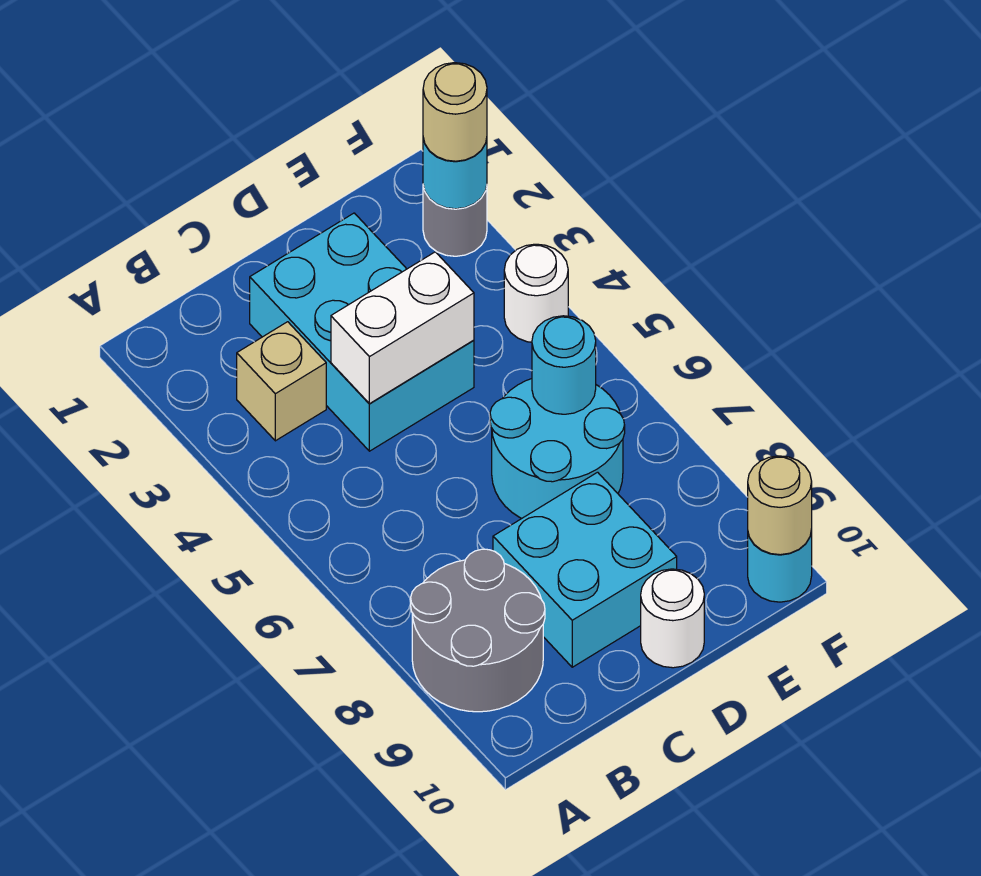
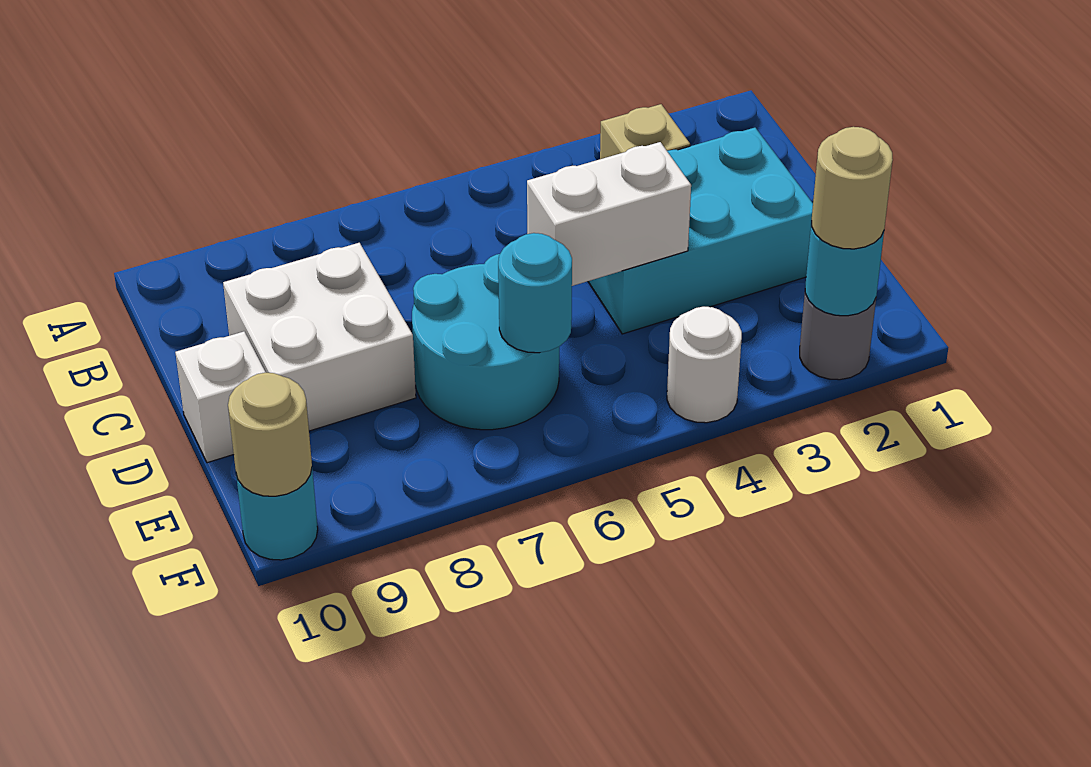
grey round brick A8:B9 level 1 -> none
white brick C4:D4 level 2 -> white brick D4:D5 level 2
cyan brick C8:D9 level 1 -> white brick C8:D9 level 1
white round brick D10 level 1 -> white brick D10 level 1

